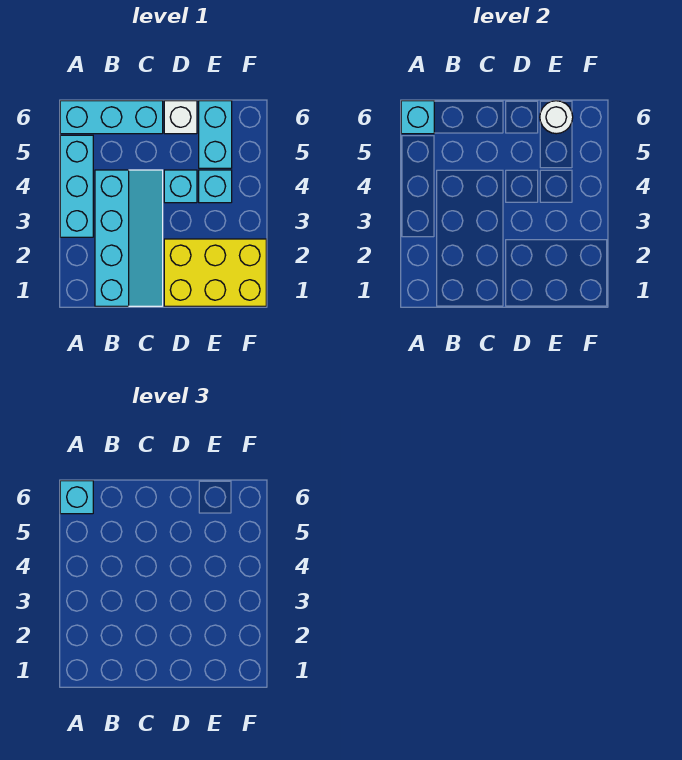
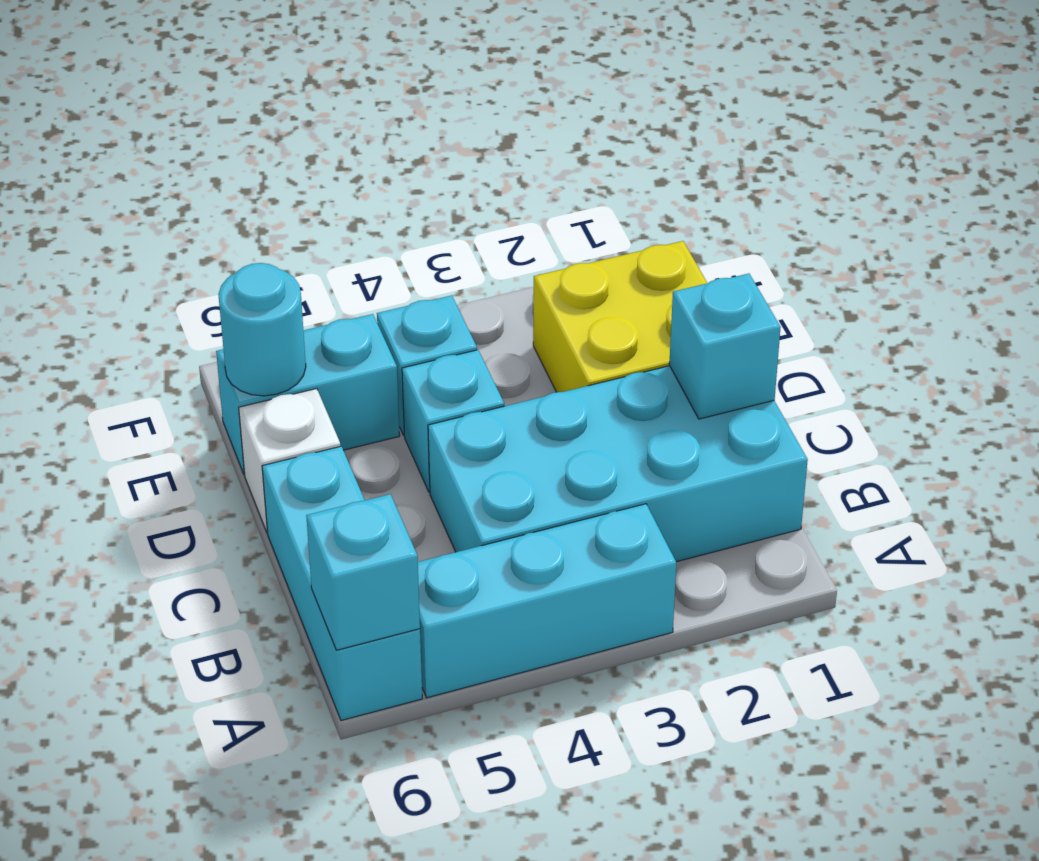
cyan brick A6 level 3 -> cyan brick C1 level 2
cyan slope B1:C4 level 1 top B -> cyan brick B1:C4 level 1
yellow brick D1:F2 level 1 -> yellow brick D1:E2 level 1
white round brick E6 level 2 -> cyan round brick E6 level 2

